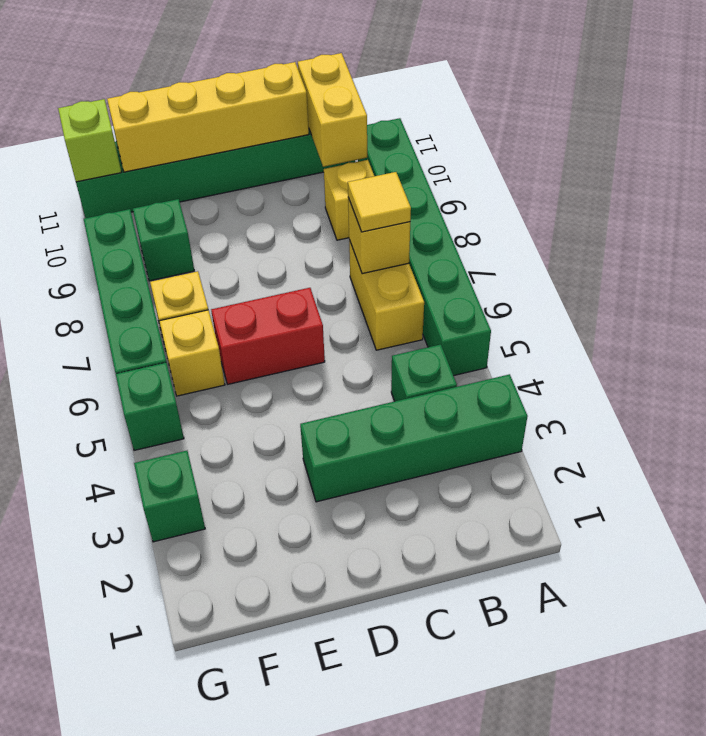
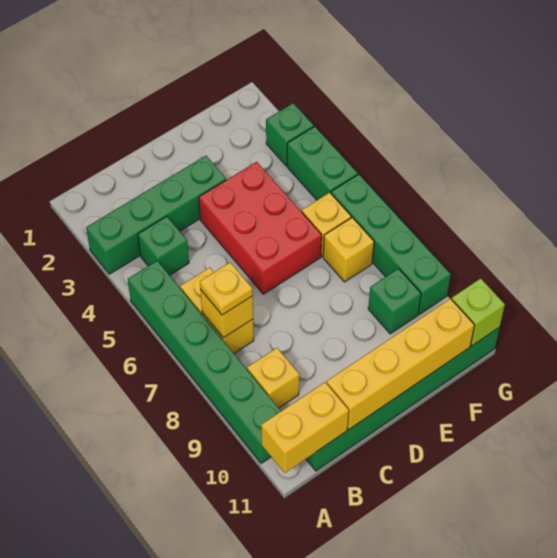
yellow tile B7 level 3 -> yellow plate B7 level 3
yellow brick B10:B11 level 2 -> yellow brick A11:B11 level 2
red brick D6:E6 level 1 -> red brick D4:E6 level 1
green brick G5 level 1 -> green brick G4:G5 level 1

